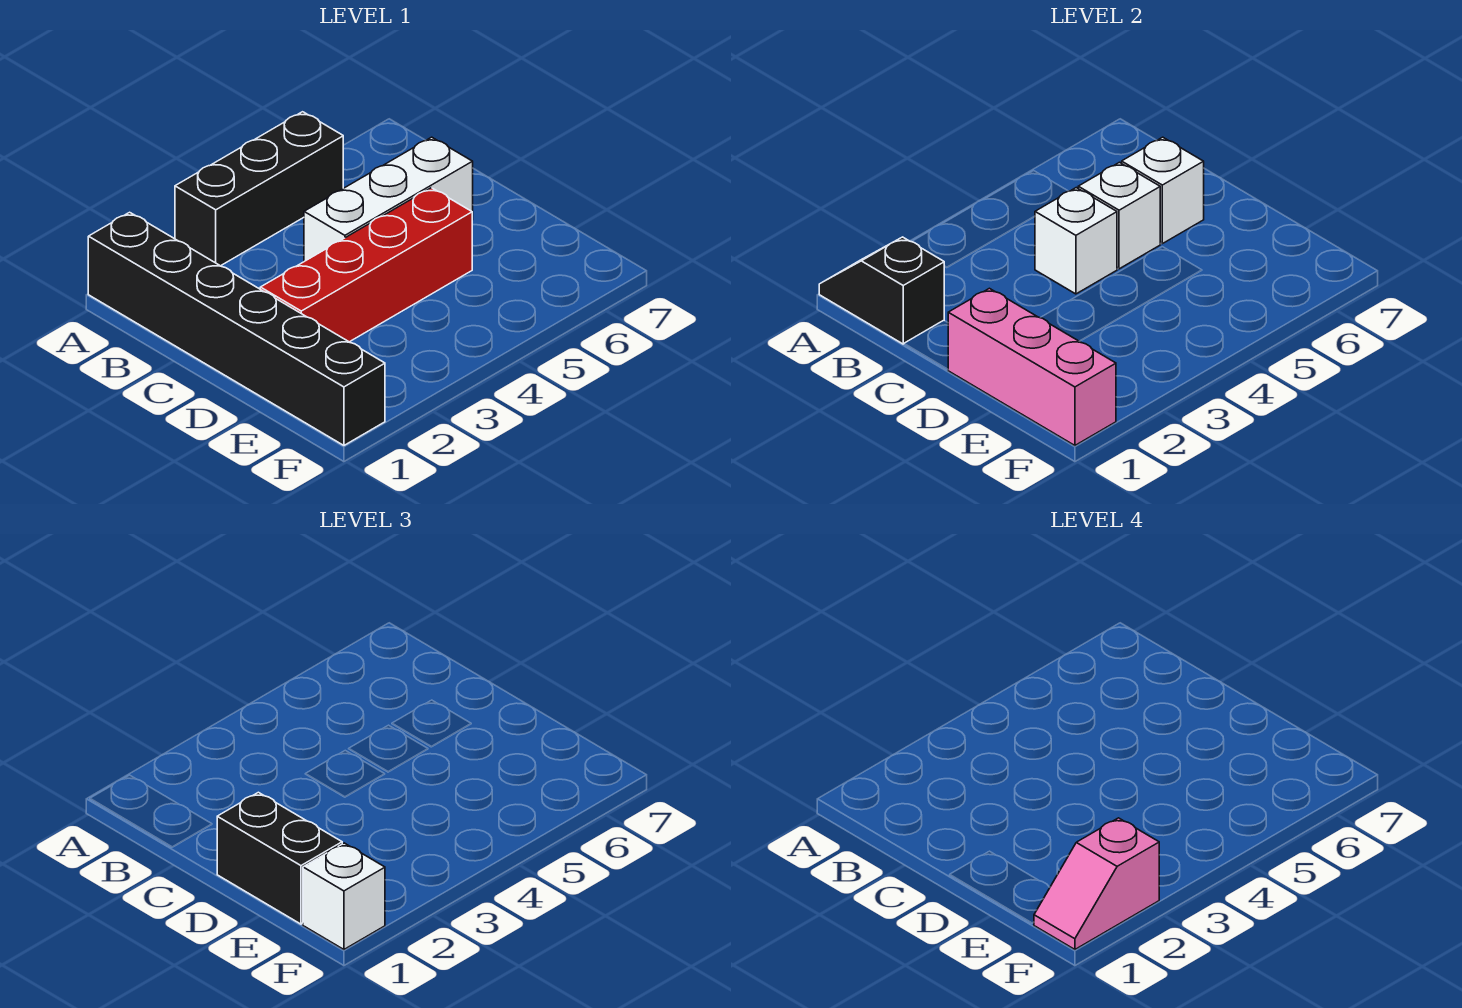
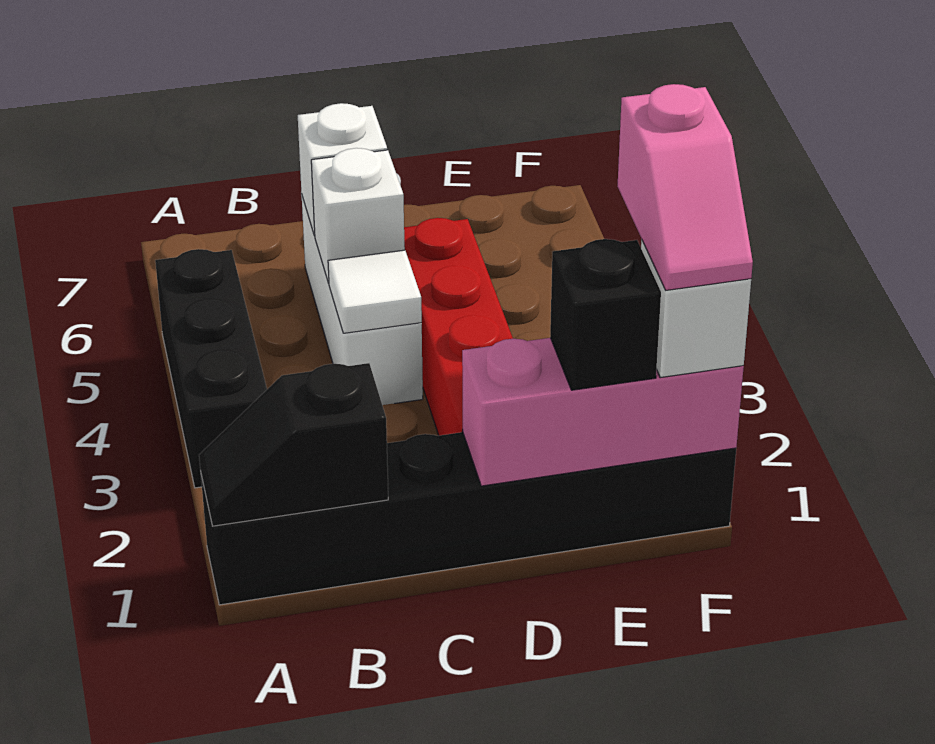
white brick C4 level 2 -> white tile C4 level 2
black brick D1:E1 level 3 -> black brick E1 level 3

